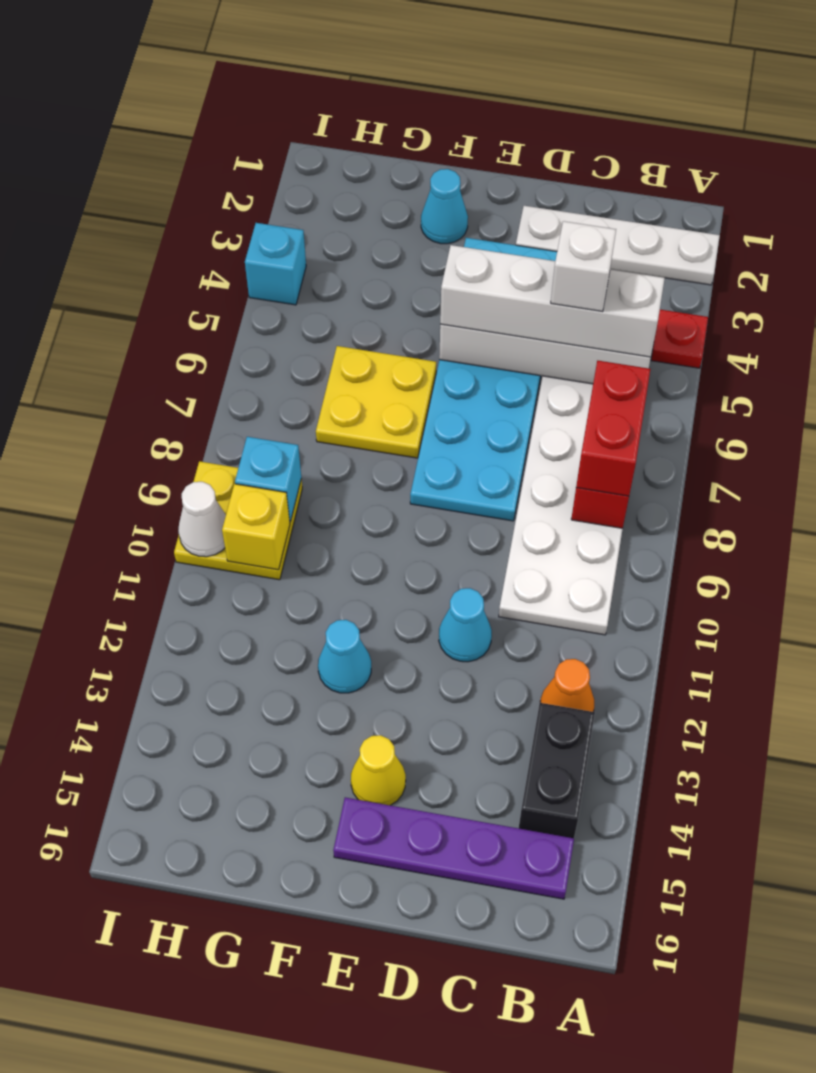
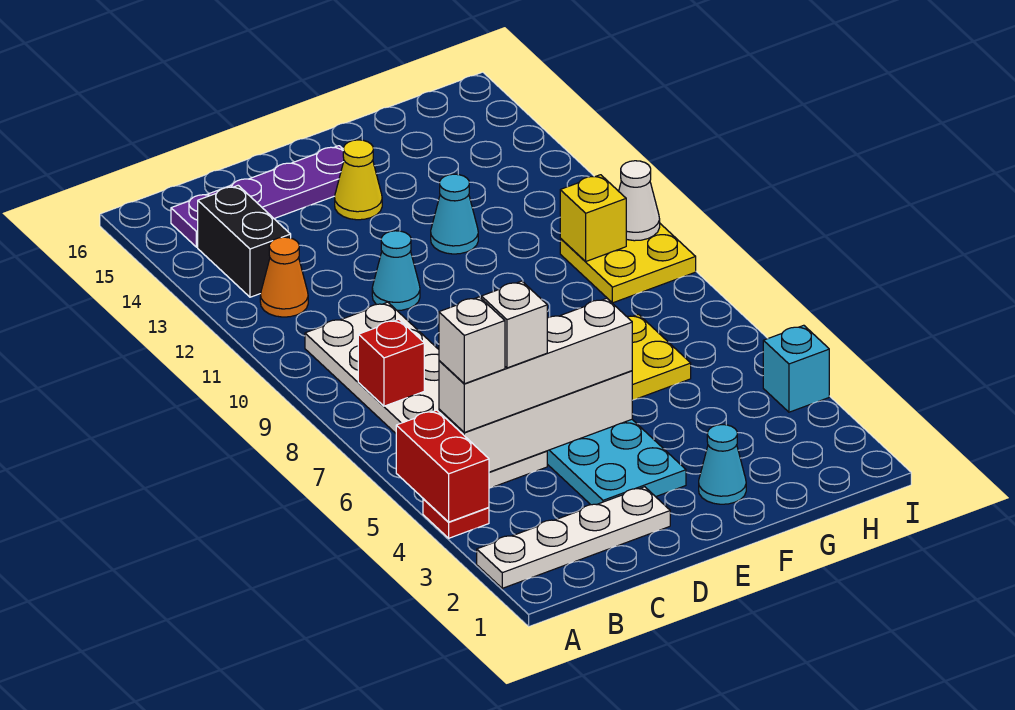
none -> white brick B5 level 4
red brick B7:B8 level 3 -> red brick A4:A5 level 2
cyan brick H9 level 2 -> none

